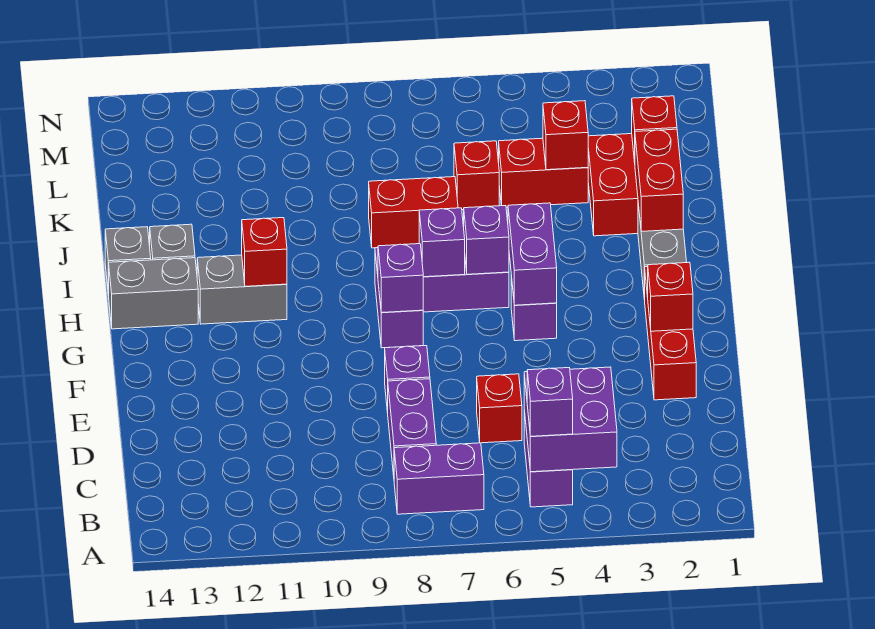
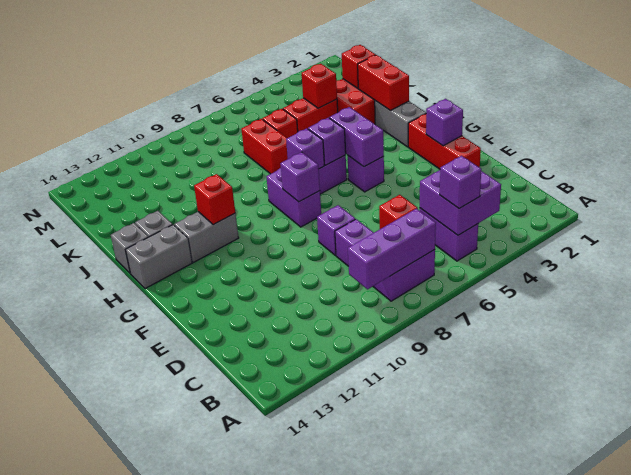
none -> purple brick B7:B9 level 2
red brick F2 level 2 -> purple brick F2 level 2
red brick J7:J8 level 1 -> red brick J7:K7 level 1

